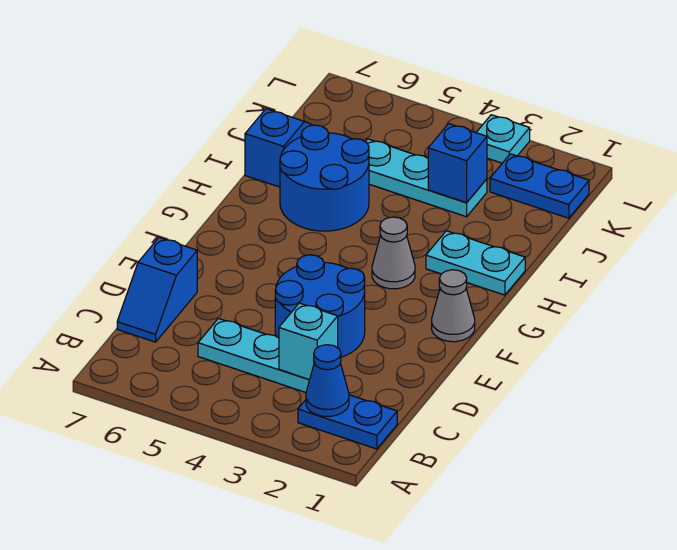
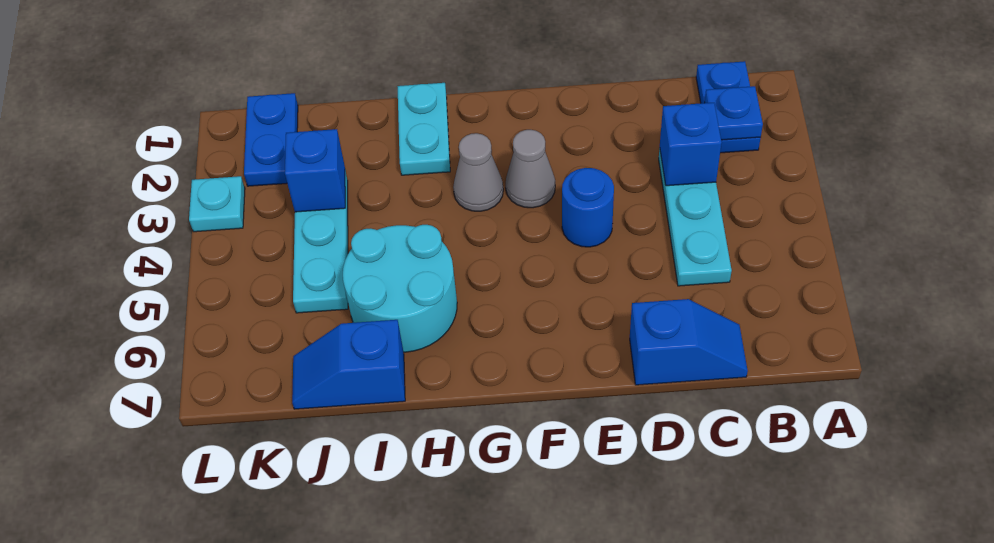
blue cone B2 level 2 -> blue plate B2 level 2
cyan brick C3 level 2 -> blue brick C3 level 2
blue round brick D3:E4 level 1 -> blue round brick E4 level 1
grey cone F1 level 1 -> grey cone F3 level 1
blue round brick H5:I6 level 1 -> cyan round brick H5:I6 level 1

